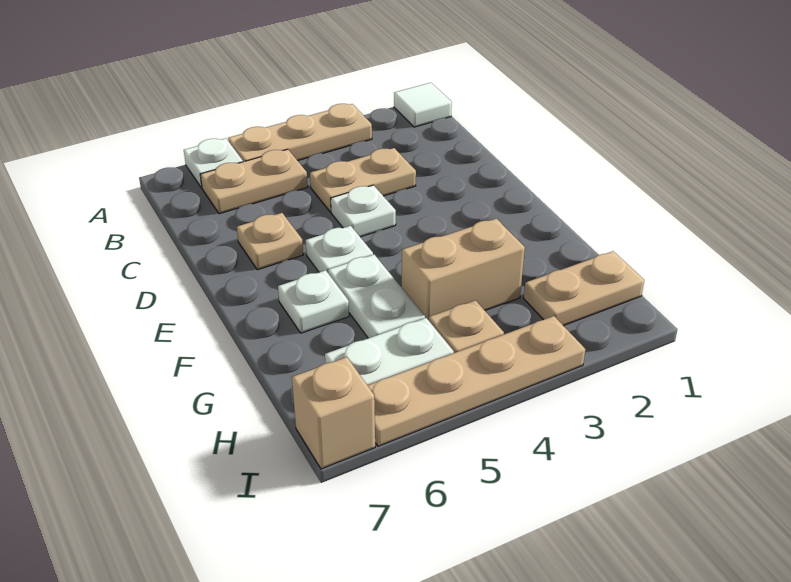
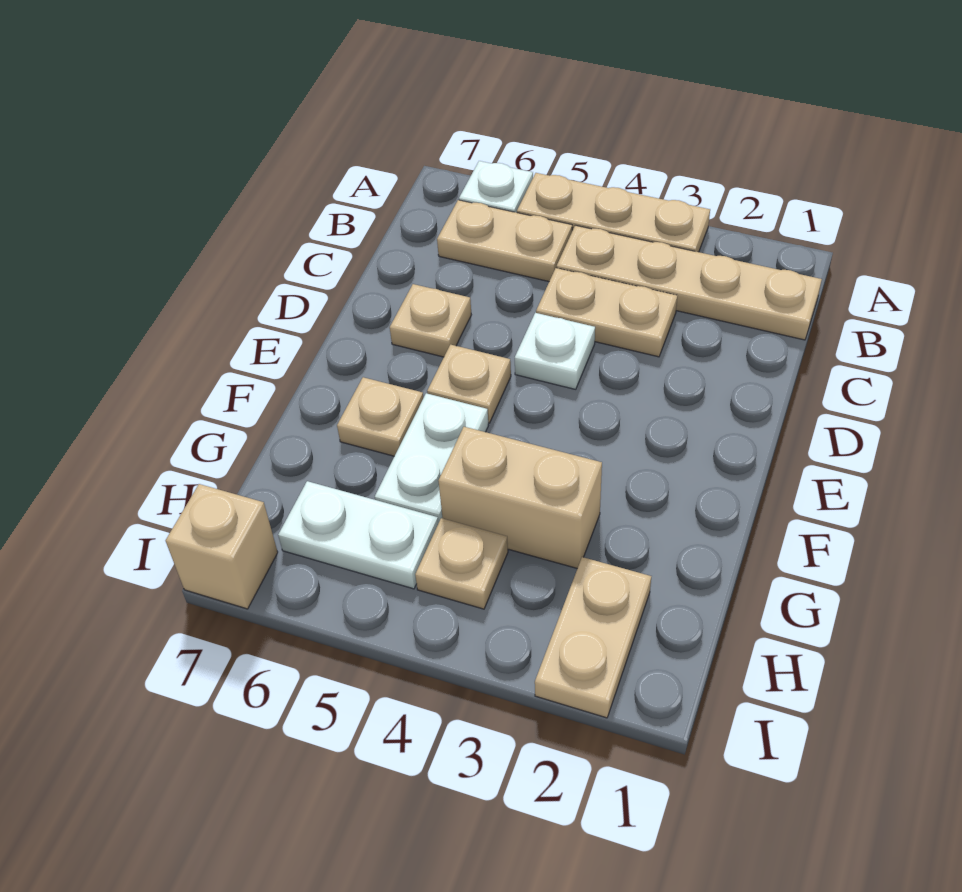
white tile A1 level 1 -> none
white plate E5 level 1 -> tan plate E5 level 1
white plate F6 level 1 -> tan plate F6 level 1
tan plate H1:H2 level 1 -> tan plate H2:I2 level 1
tan plate I3:I6 level 1 -> tan plate B1:B4 level 1

